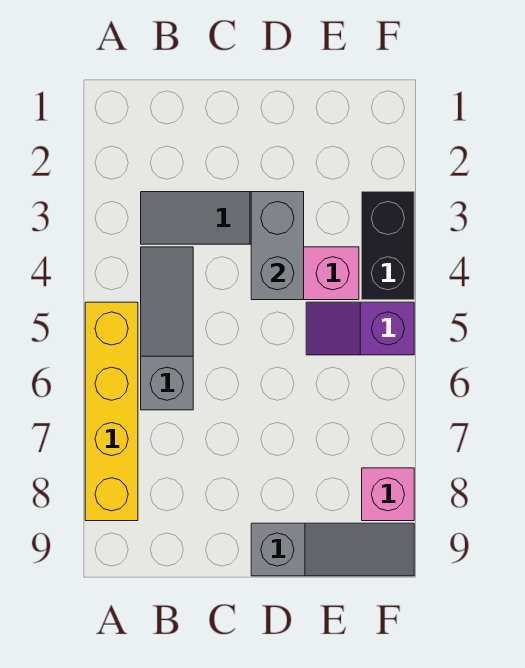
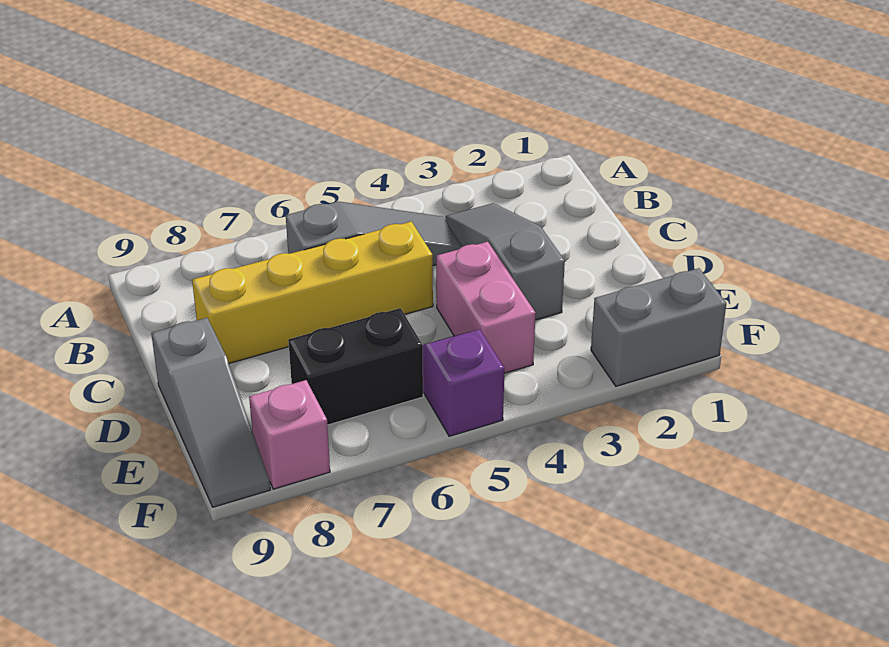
yellow brick A5:A8 level 1 -> yellow brick C5:C8 level 1
grey brick D3:D4 level 2 -> grey brick F1:F2 level 1
black brick F3:F4 level 1 -> black brick E6:E7 level 1

